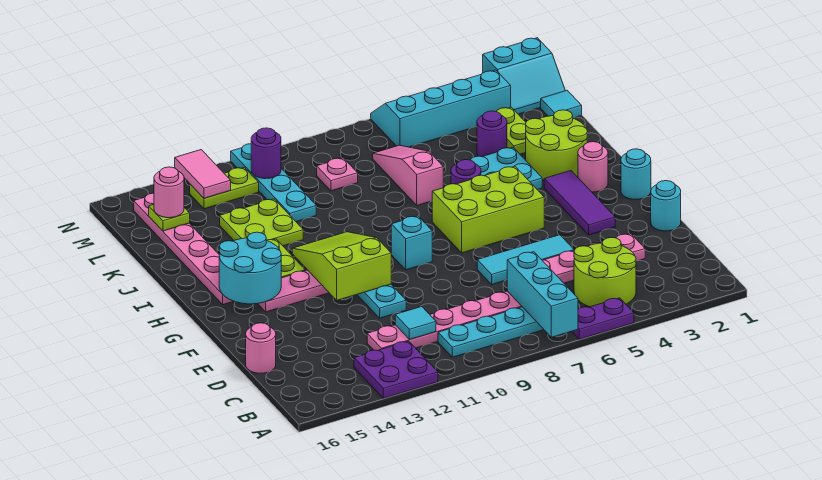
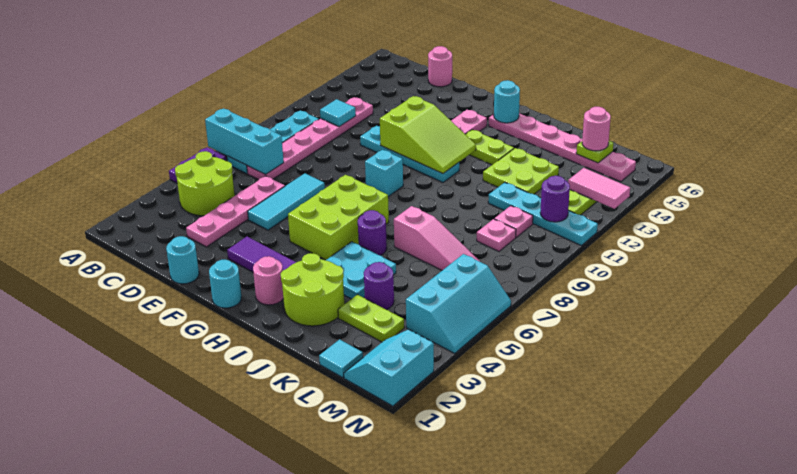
purple plate A12:B13 level 1 -> none
cyan round brick G14:H15 level 2 -> cyan round brick H15 level 2
none -> pink plate L10 level 1
cyan slope M3:N6 level 1 top M -> cyan slope M4:N6 level 1 top M

